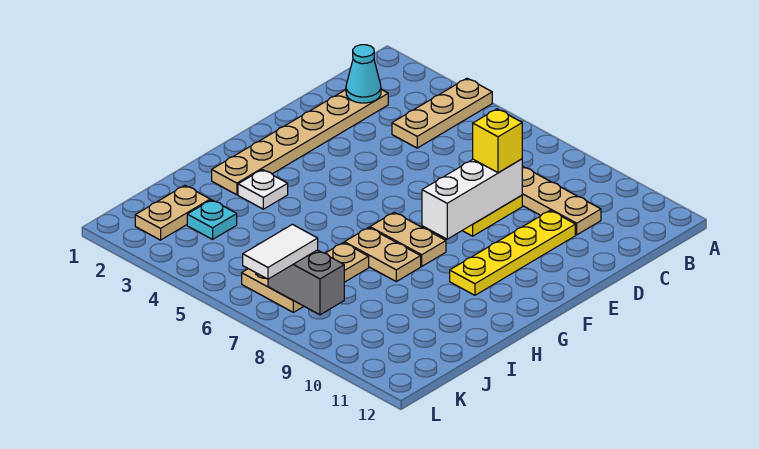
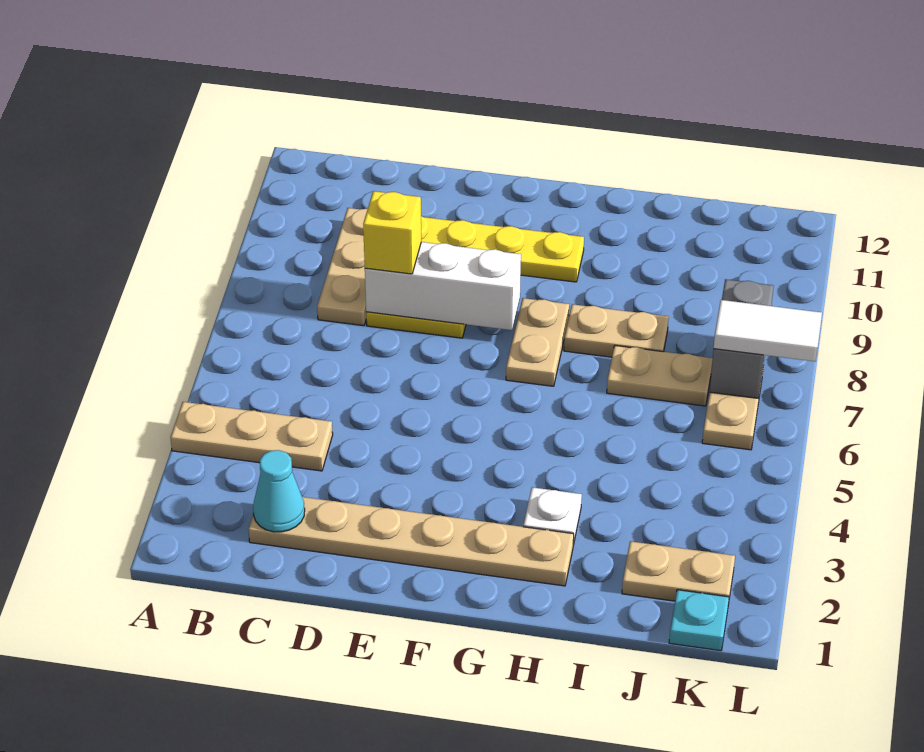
tan plate H7:H8 level 1 -> tan plate H8:I8 level 1
cyan plate J3 level 1 -> cyan plate K1 level 1

